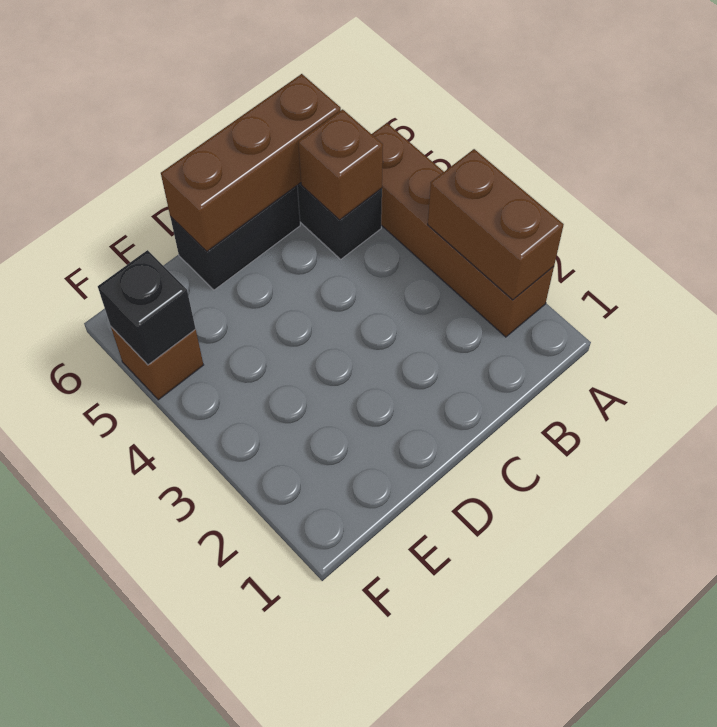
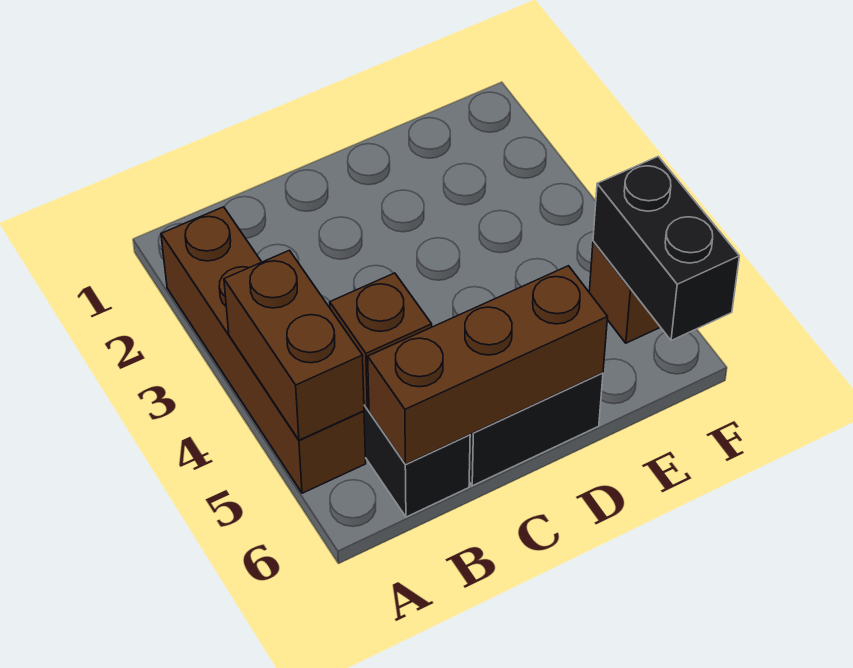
brown brick A2:A3 level 2 -> brown brick A4:A5 level 2
black brick F5 level 2 -> black brick F5:F6 level 2

